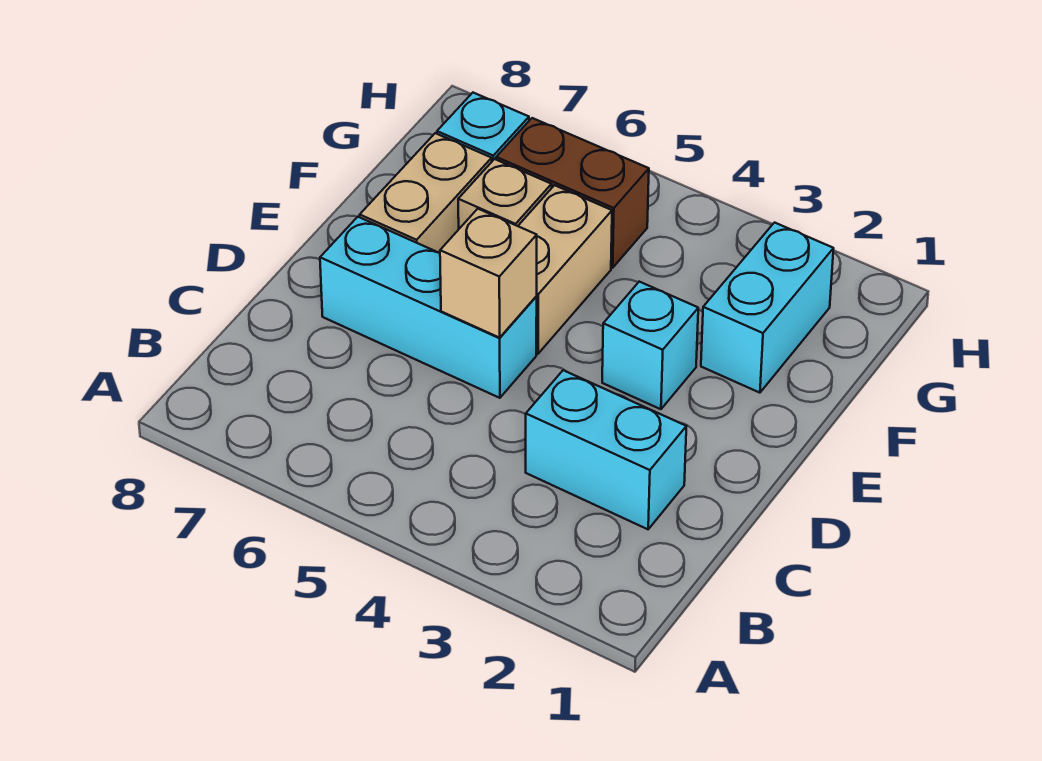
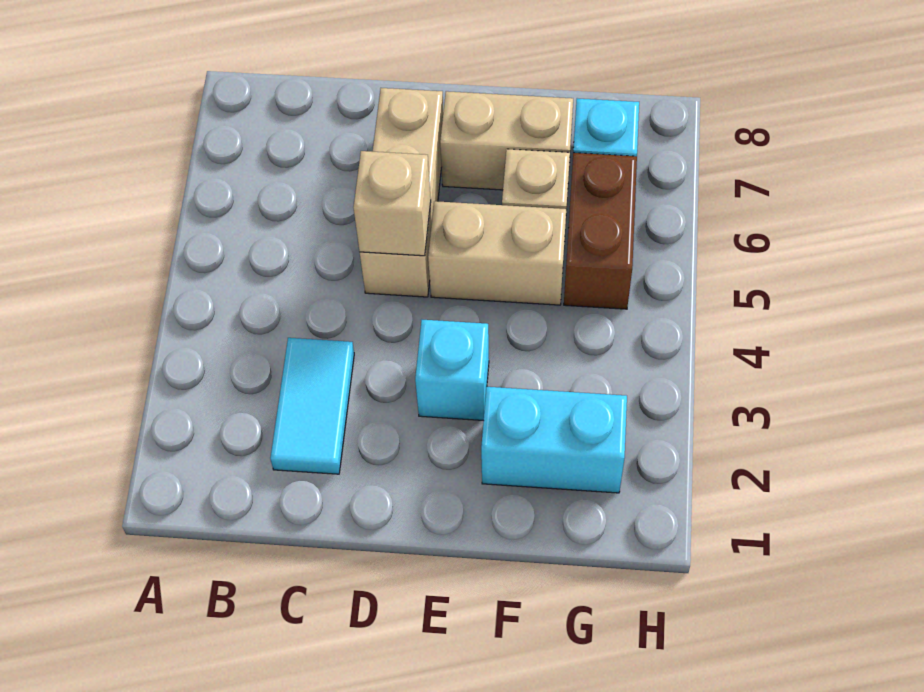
cyan brick C2:C3 level 1 -> cyan tile C2:C3 level 1
cyan brick D5:D7 level 1 -> tan brick D5:D7 level 1

